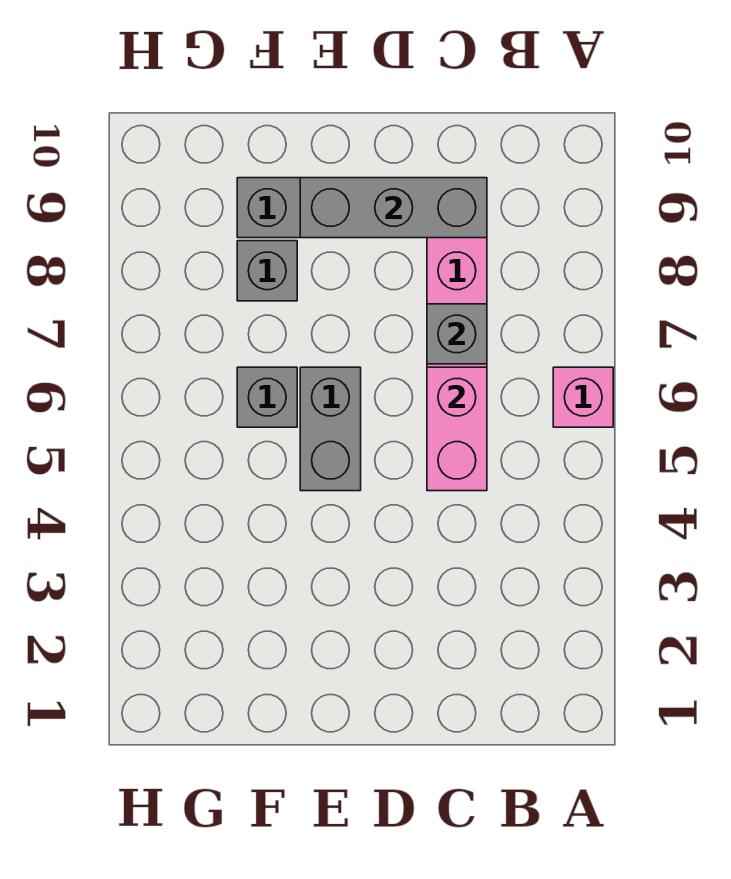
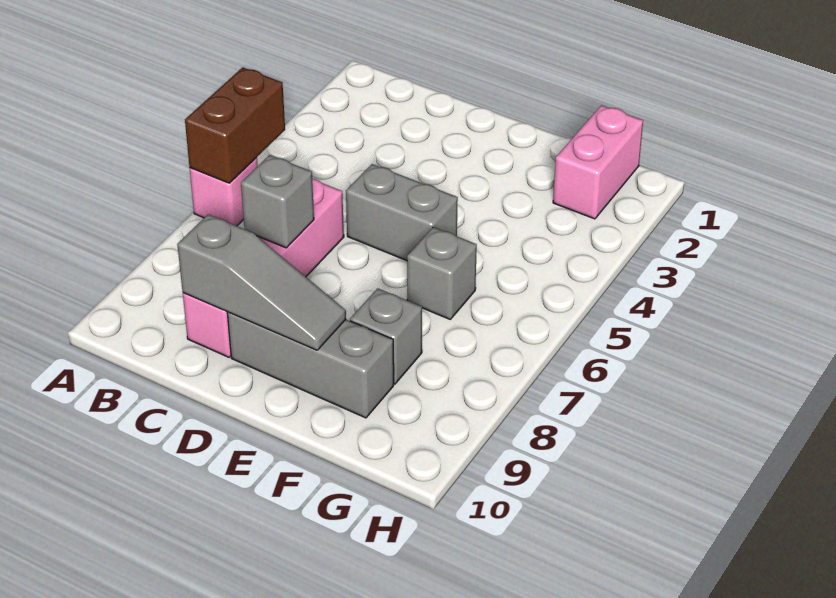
none -> brown brick A5:A6 level 2
pink brick C5:C6 level 2 -> pink brick G1:G2 level 1
grey brick C9:E9 level 2 -> grey slope C9:E9 level 2 top C
grey brick E5:E6 level 1 -> grey brick D5:E5 level 1

